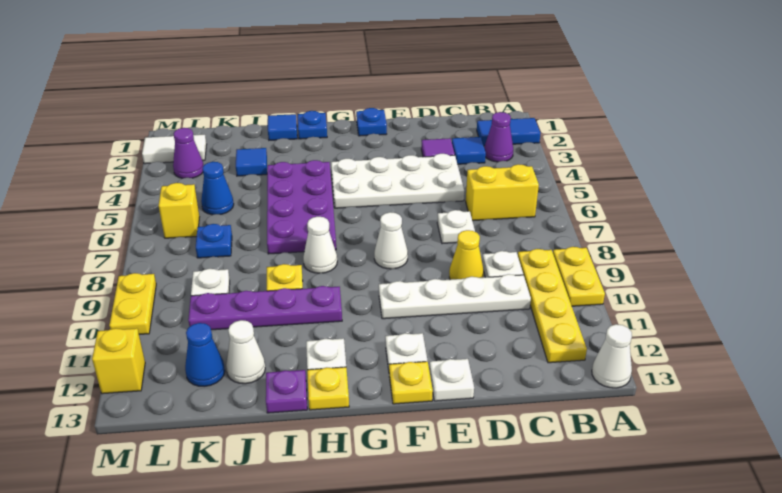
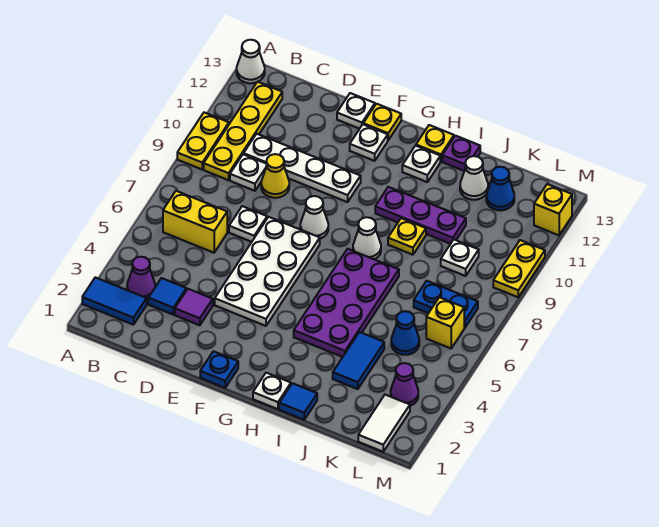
white plate D4:G5 level 1 -> white plate E4:F7 level 1
blue plate H1 level 1 -> white plate H1 level 1
purple plate H10:K10 level 1 -> purple plate H10:J10 level 1
blue tile J3 level 1 -> blue tile J3:J4 level 1
blue plate K7 level 1 -> blue plate K7:L7 level 1
white tile L2:M2 level 1 -> white tile L1:L2 level 1

